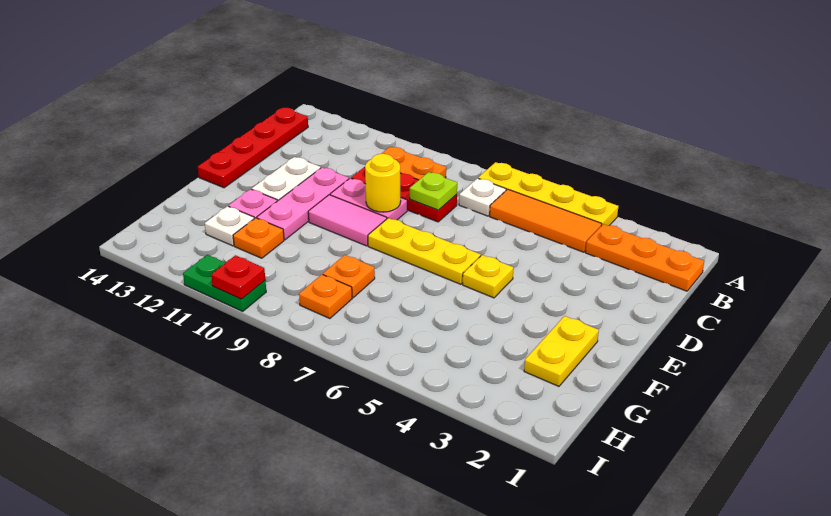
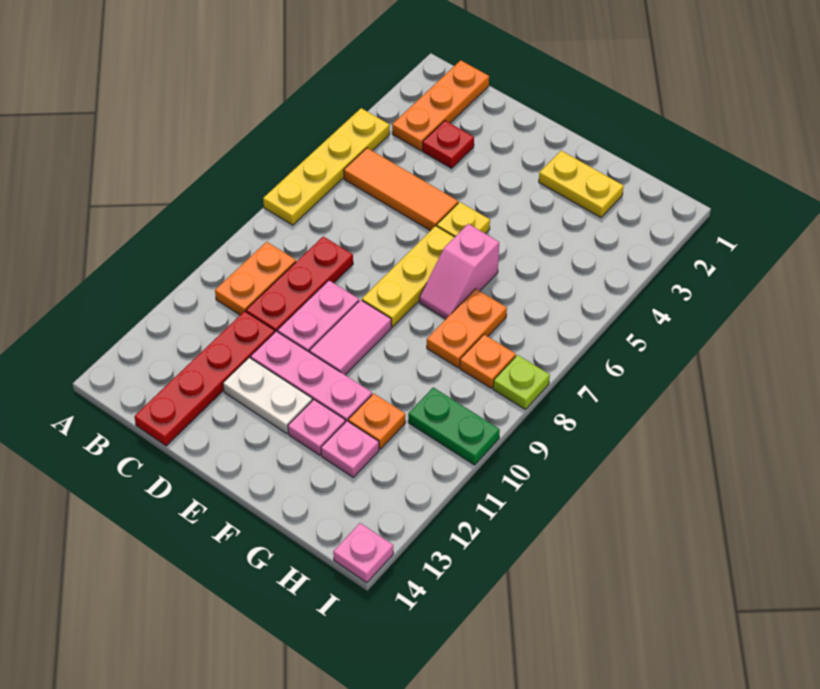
orange tile B4:B6 level 1 -> orange tile B5:D5 level 1
white plate B7 level 1 -> none
red plate B14:E14 level 1 -> red plate C11:C14 level 1
lime plate C8 level 2 -> lime plate I8 level 1
yellow round brick D9 level 2 -> none
none -> pink slope F6:F7 level 1 top 6
orange plate G8 level 1 -> orange plate G7:G8 level 1
white plate G12 level 1 -> pink plate G12 level 1
green plate I10:I11 level 1 -> green plate H10:I10 level 1
red plate I10 level 2 -> red plate C3 level 1
none -> pink plate I14 level 1

